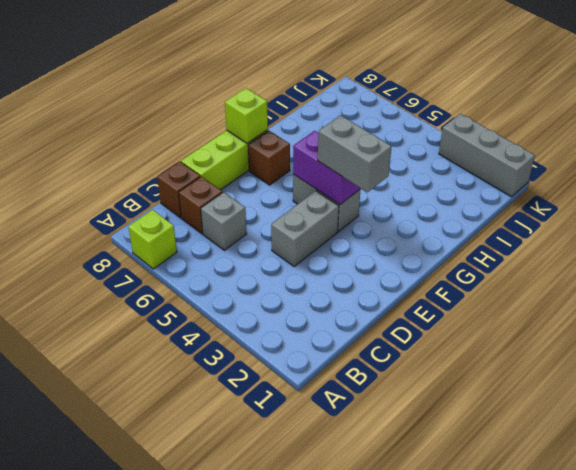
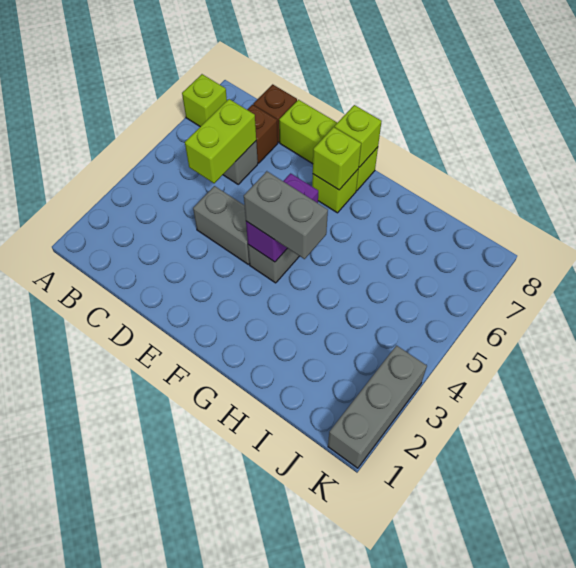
none -> lime brick C5:C6 level 2
grey brick F3:F4 level 3 -> grey brick F4:G4 level 3
brown brick F7 level 1 -> lime brick F7 level 1
none -> lime brick F7 level 2

